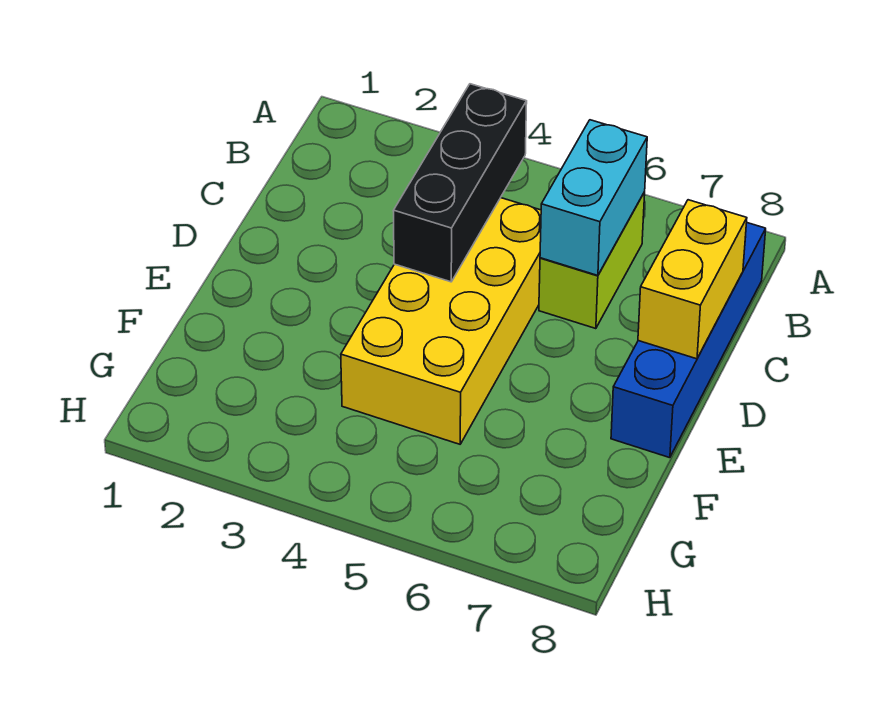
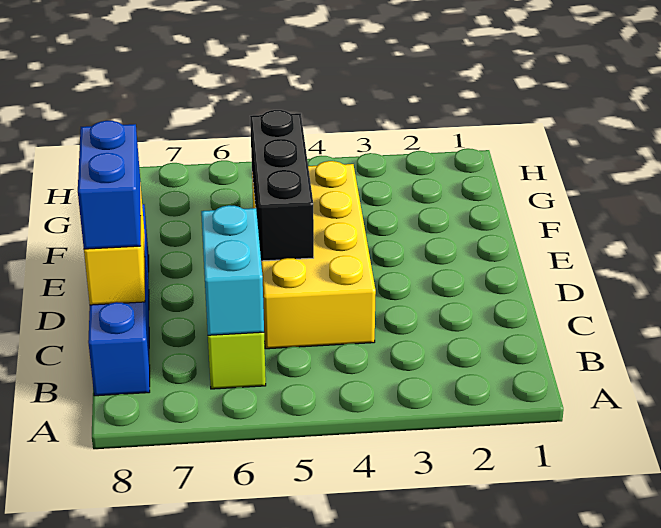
black brick B4:D4 level 2 -> black brick D5:F5 level 2
none -> blue brick C8:D8 level 3

